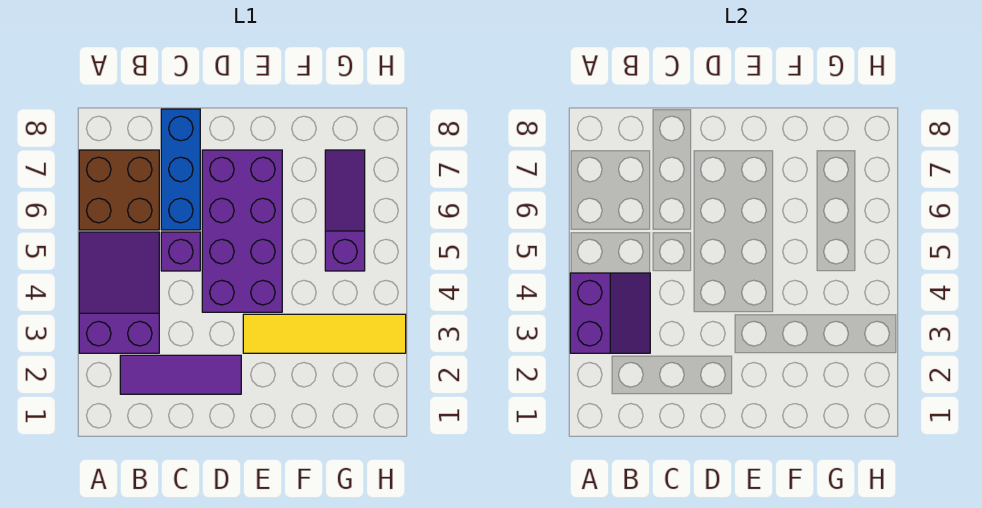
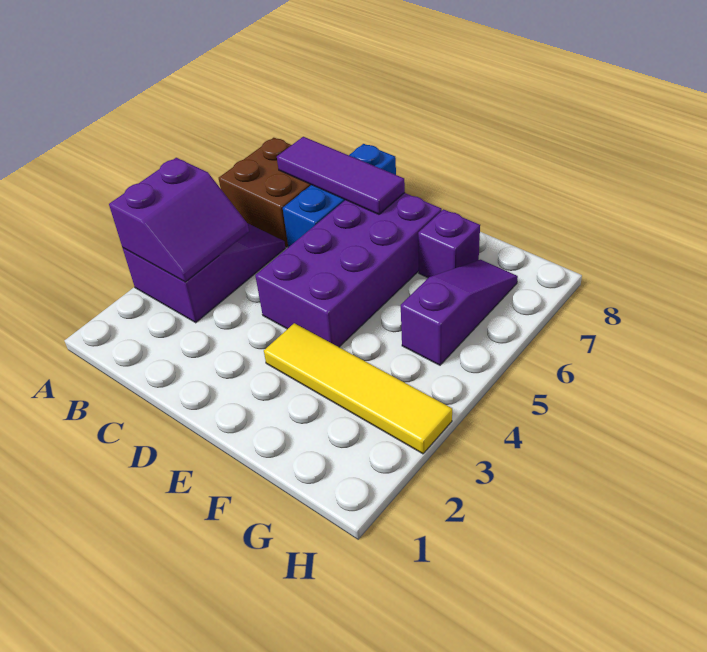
purple tile B2:D2 level 1 -> purple tile B7:D7 level 2
purple brick C5 level 1 -> purple brick F7 level 1

